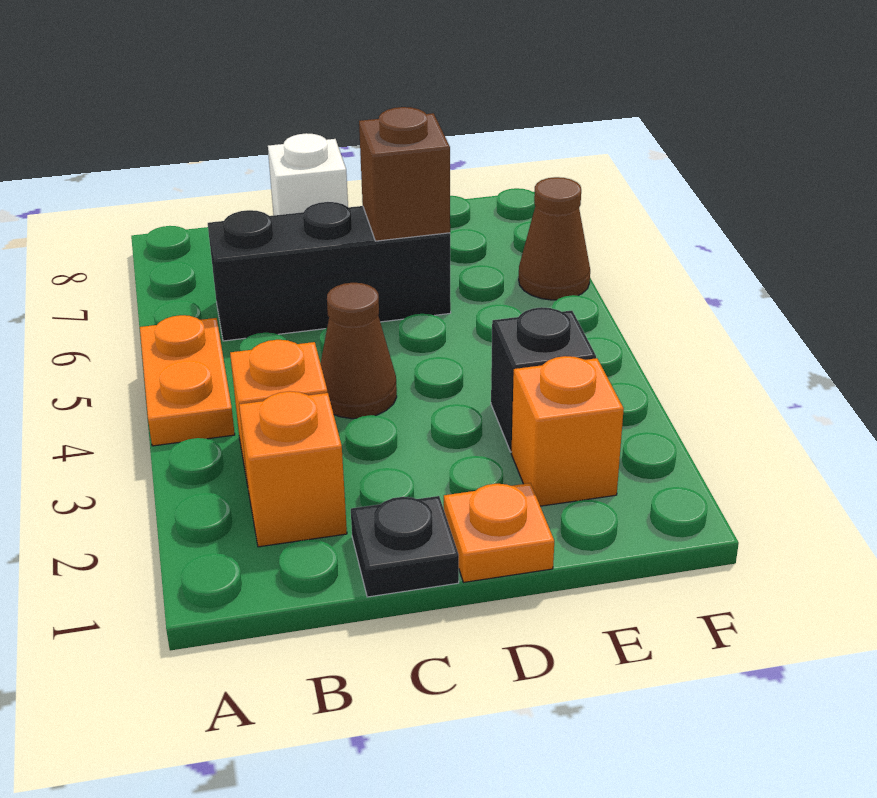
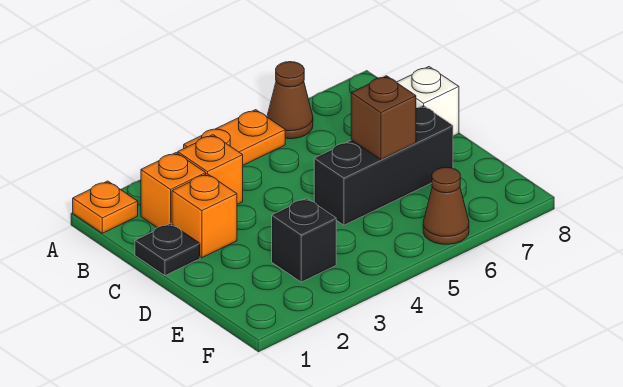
black brick B6:D6 level 1 -> black brick D5:D7 level 1
brown cone C4 level 1 -> brown cone A6 level 1
orange plate D1 level 1 -> orange plate A1 level 1
orange brick E2 level 1 -> orange brick C2 level 1

